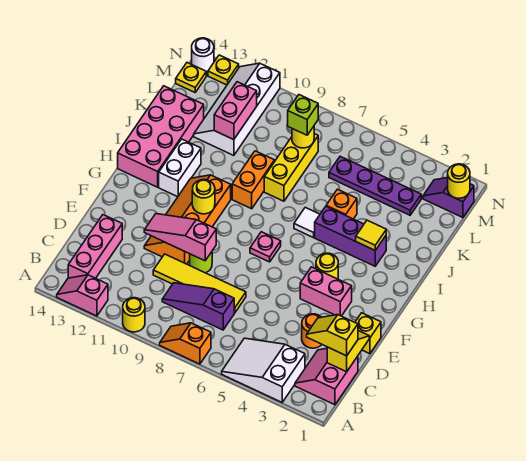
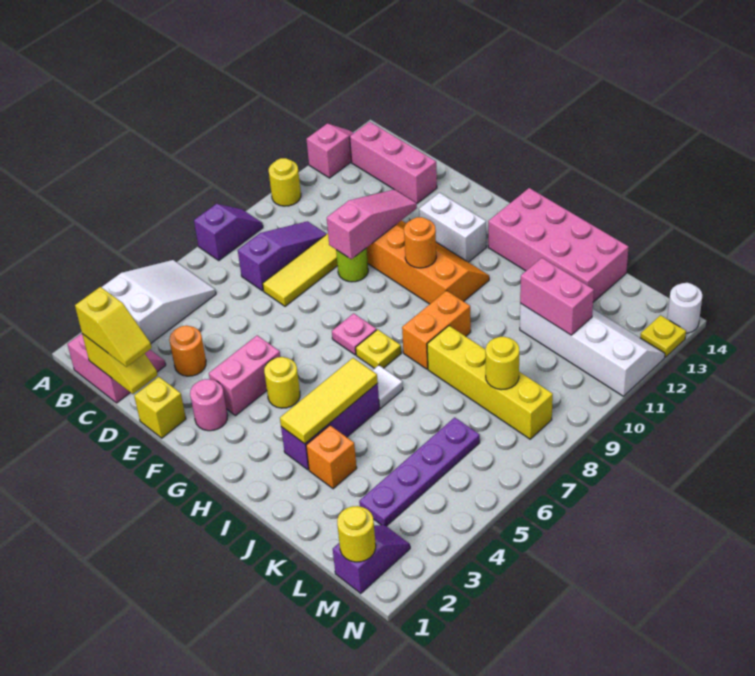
orange slope A7:A8 level 1 top 7 -> purple slope A7:A8 level 1 top 7
yellow slope C1:C2 level 3 top 1 -> yellow slope C1:D1 level 3 top C
none -> pink round brick F2 level 1
yellow round brick G10 level 2 -> orange round brick G10 level 2
white brick H12:I12 level 1 -> white brick F12:G12 level 1
yellow tile I3 level 2 -> yellow tile I3:I5 level 2
orange brick I9:J9 level 1 -> orange brick I8:I9 level 1
orange brick J5 level 1 -> orange brick J3 level 1
yellow brick J8:L8 level 1 -> yellow brick J8:M8 level 1
lime brick L8 level 3 -> none
yellow plate M14 level 1 -> yellow plate H7 level 1

